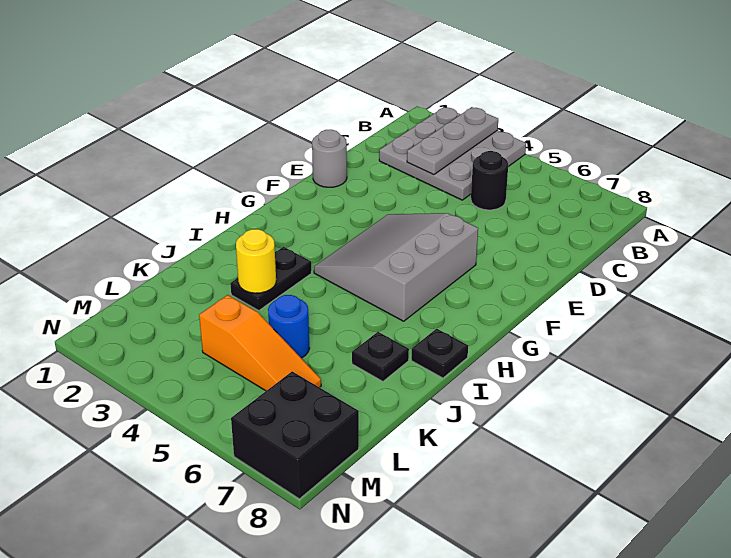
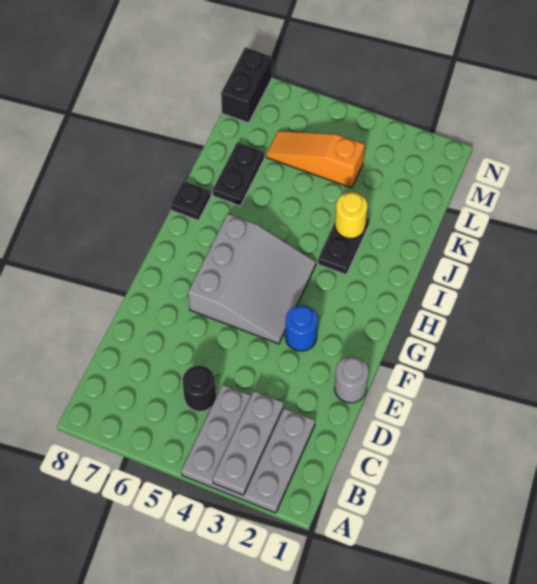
black plate J7 level 1 -> black plate J7:K7 level 1
blue round brick K5 level 1 -> blue round brick F3 level 1
black brick M7:N8 level 1 -> black brick M8:N8 level 1

